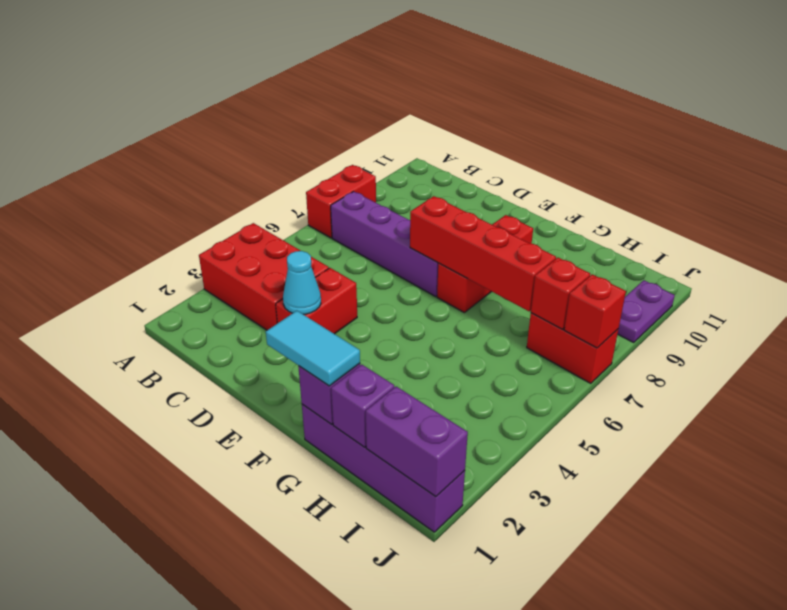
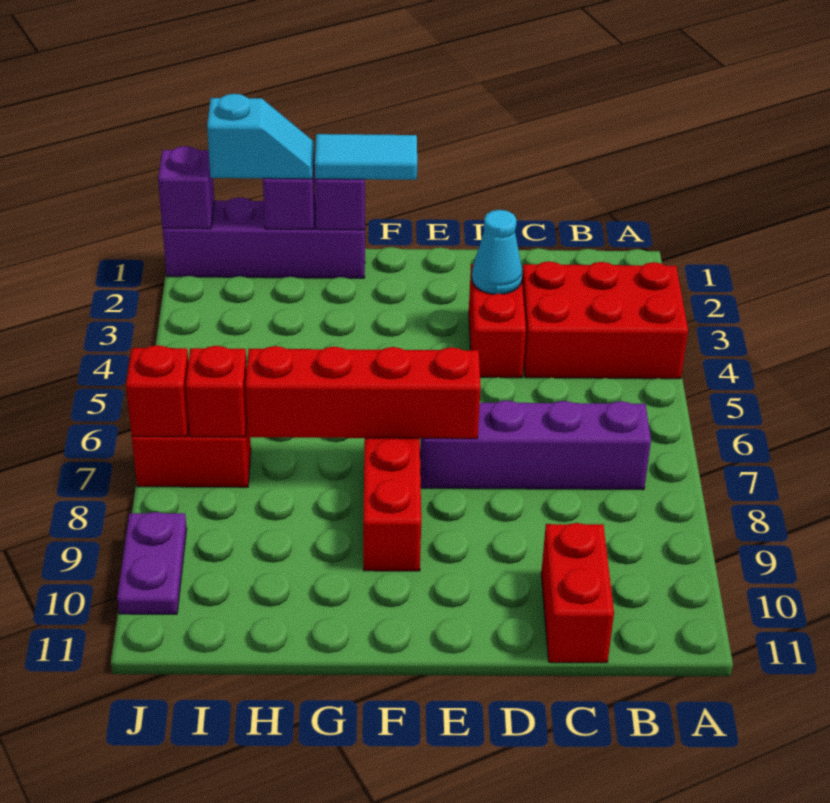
red brick A7:A8 level 1 -> red brick C10:C11 level 1
none -> cyan slope H1:I1 level 3 top I
purple brick I1:J1 level 2 -> purple brick J1 level 2

